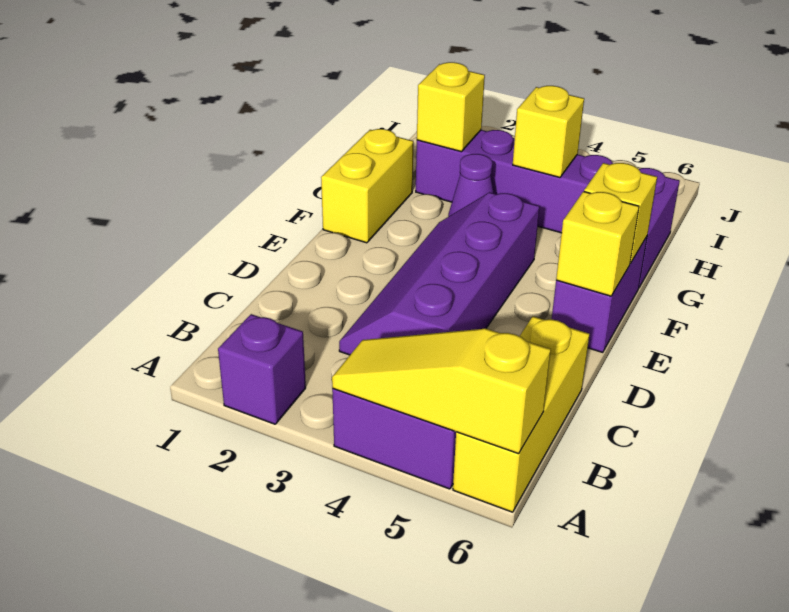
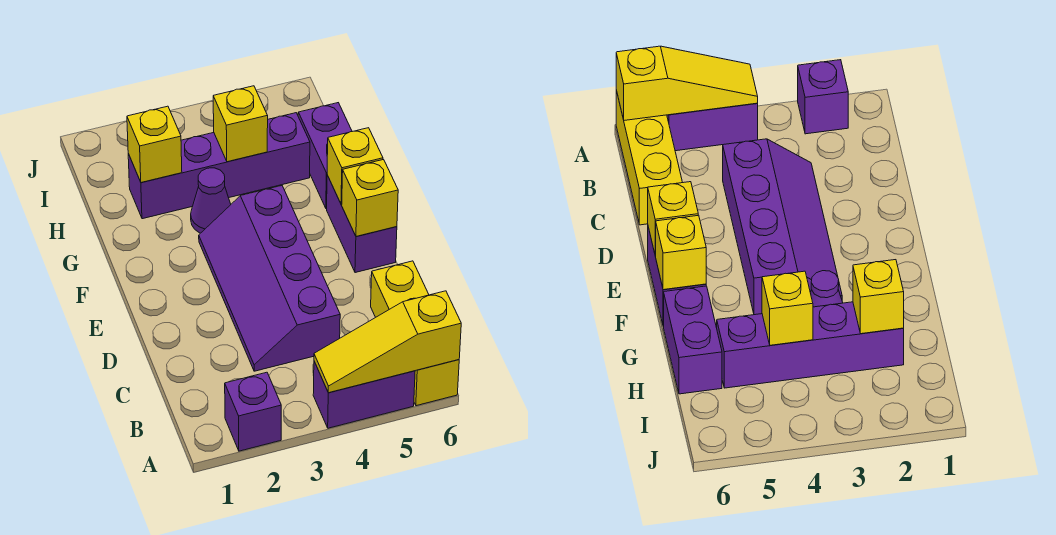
yellow brick F1:G1 level 1 -> none

